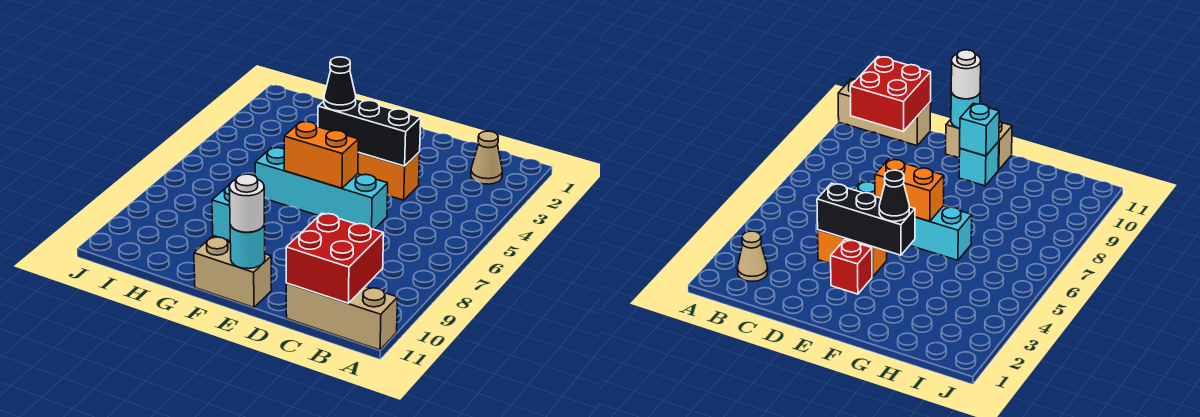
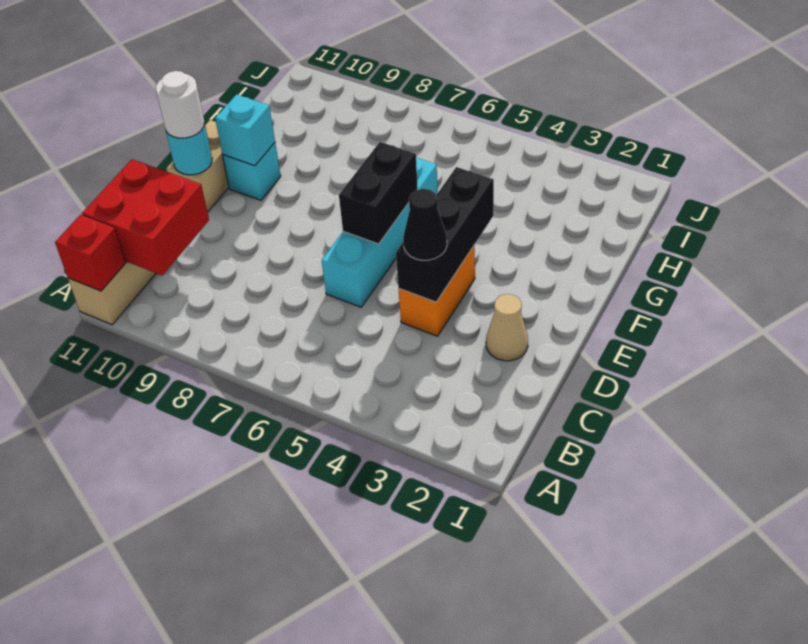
tan cone B2 level 1 -> tan cone D2 level 1
red brick E3 level 1 -> red brick A11 level 2
orange brick E6:F6 level 2 -> black brick E6:F6 level 2
black cone F4 level 3 -> black cone D4 level 3

